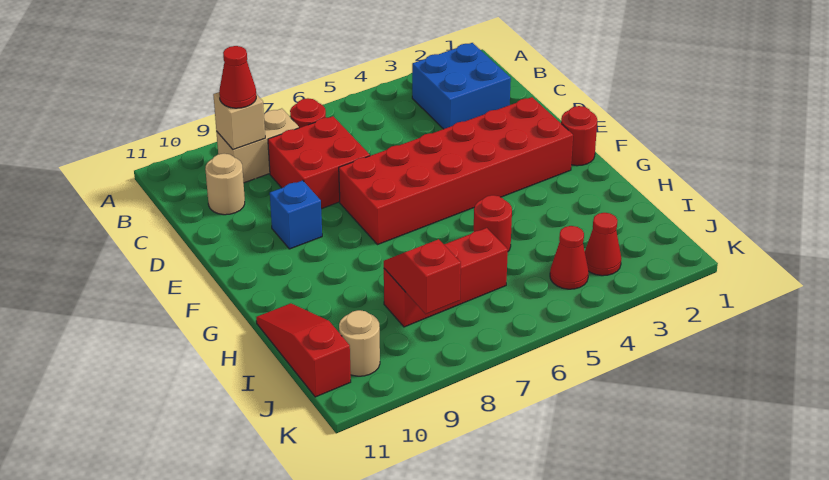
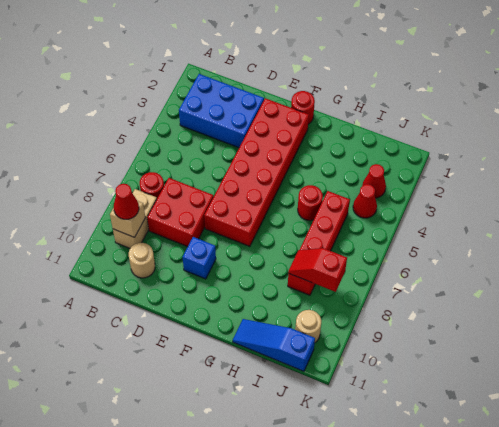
blue brick B2:C3 level 1 -> blue brick B2:D3 level 1
red slope H11:J11 level 1 top J -> blue slope H11:J11 level 1 top J
red brick I6:I8 level 1 -> red brick I5:I8 level 1

